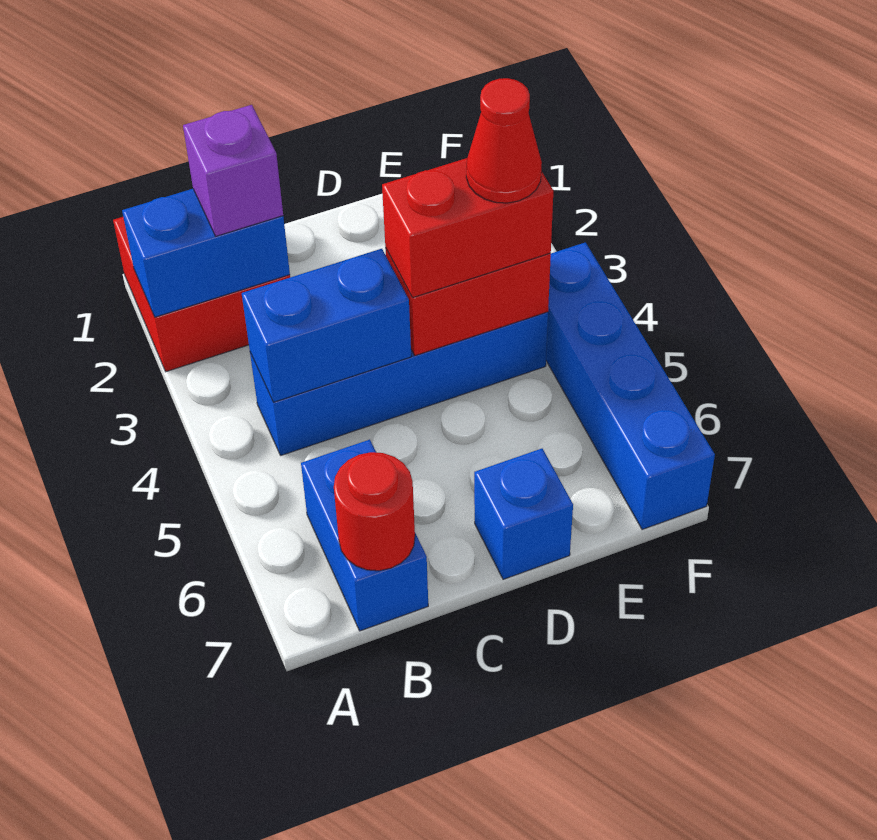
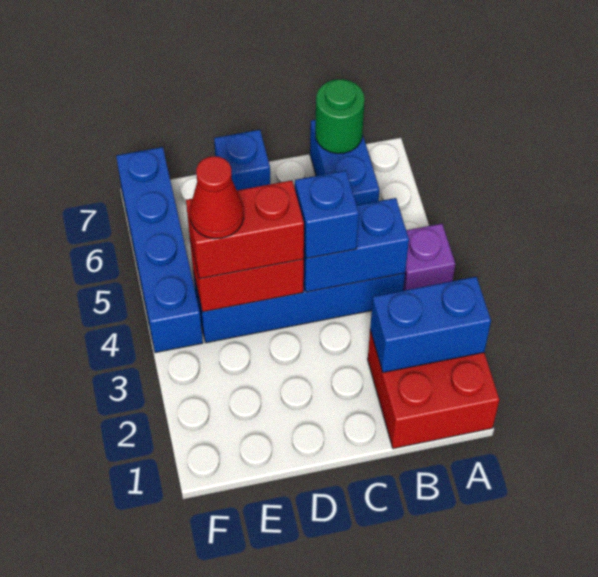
purple brick B2 level 3 -> purple brick A4 level 1
red round brick B7 level 2 -> green round brick B7 level 2
none -> blue brick C4 level 3

